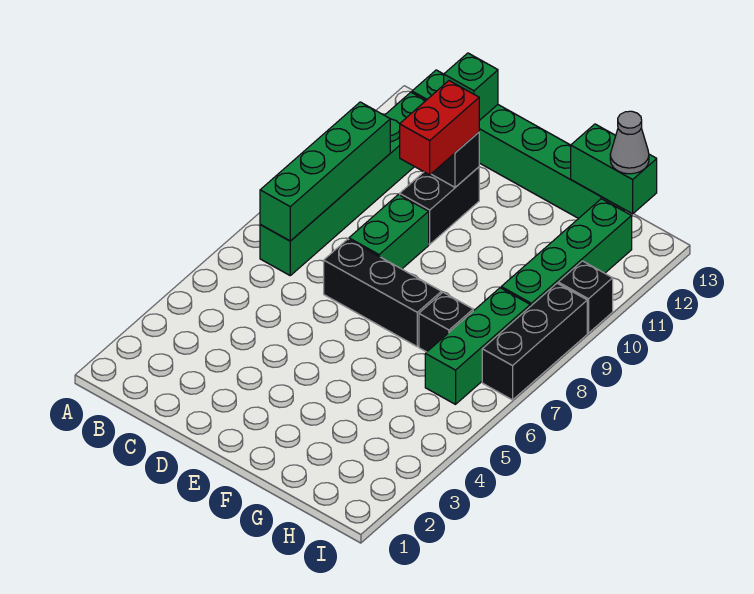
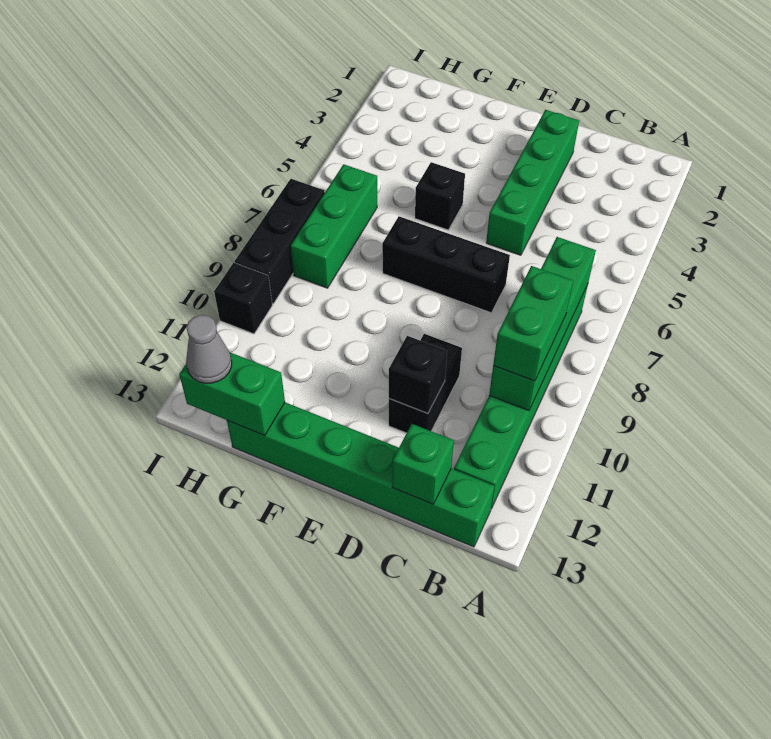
green brick D8:D9 level 1 -> green brick B9:B10 level 3
red brick D10:D11 level 3 -> none
black brick G7 level 1 -> black brick F5 level 1
green brick H9:H12 level 1 -> green brick D2:D5 level 1

